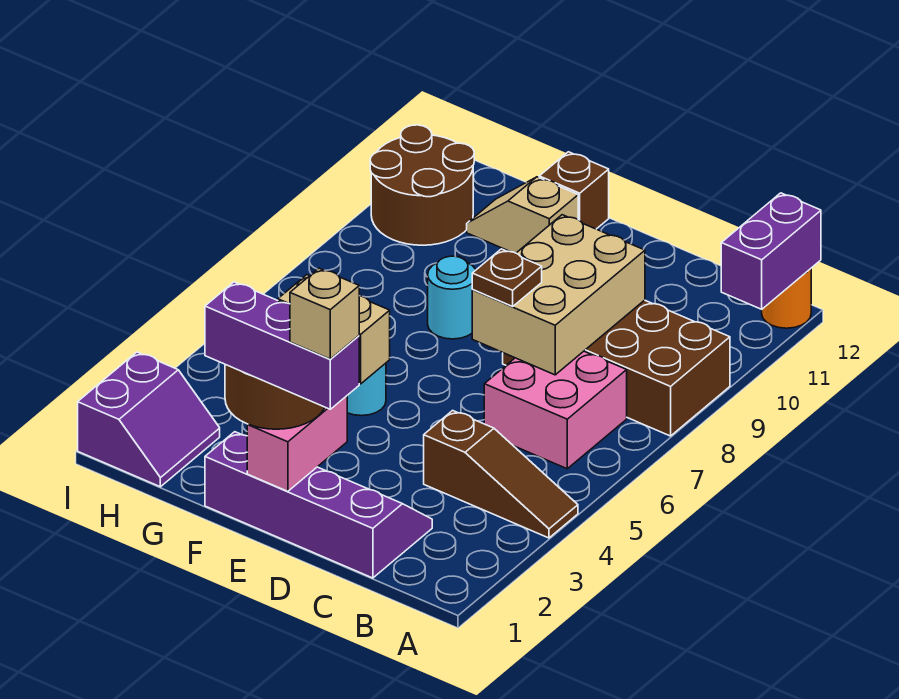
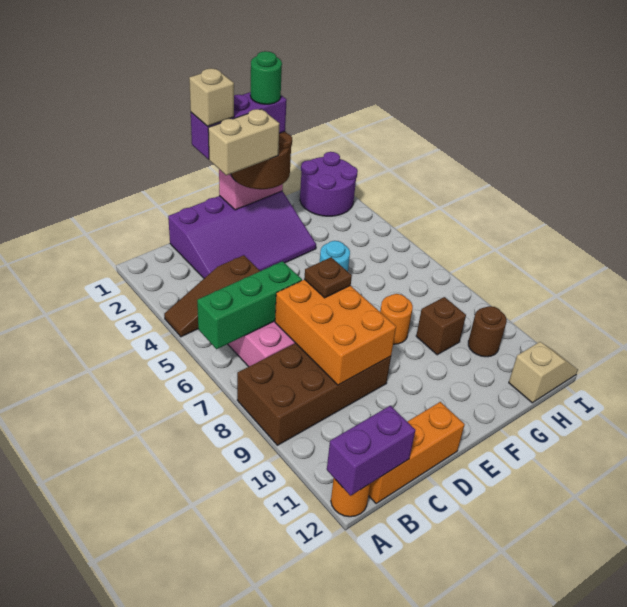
none -> green brick A6:C6 level 2
purple brick A11:A12 level 2 -> purple brick A12:B12 level 2
none -> orange brick B12:D12 level 1
purple slope C1:F2 level 1 top 1 -> purple slope C1:F3 level 1 top 1
tan brick C7:D9 level 2 -> orange brick C7:D9 level 2
pink brick E1:E2 level 2 -> pink brick E1:F1 level 2
none -> green round brick F1 level 5
cyan round brick F8 level 1 -> orange round brick F8 level 1
tan slope F11:G11 level 1 top F -> tan slope H12:I12 level 1 top H
brown brick F12 level 1 -> brown brick G9 level 1
purple slope H1:I2 level 1 top I -> purple round brick H1:I2 level 1
brown round brick H10:I11 level 1 -> brown round brick H10 level 1

